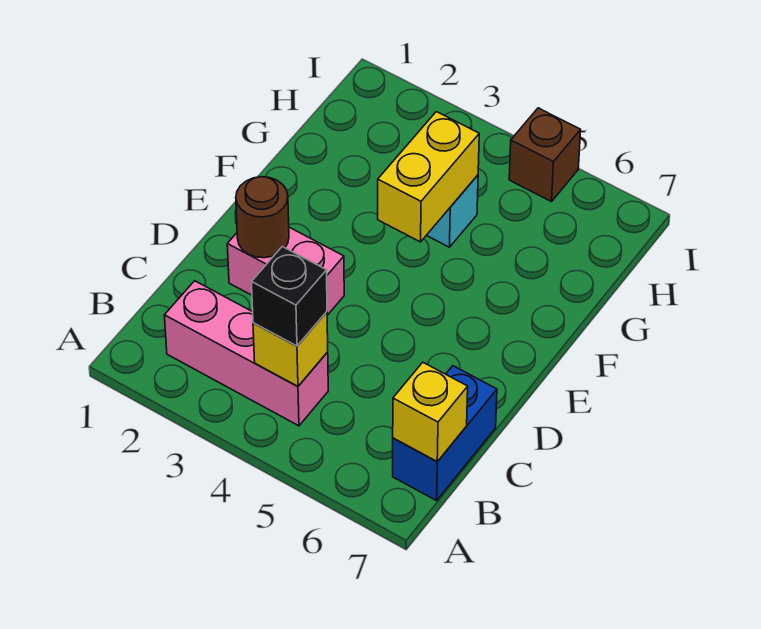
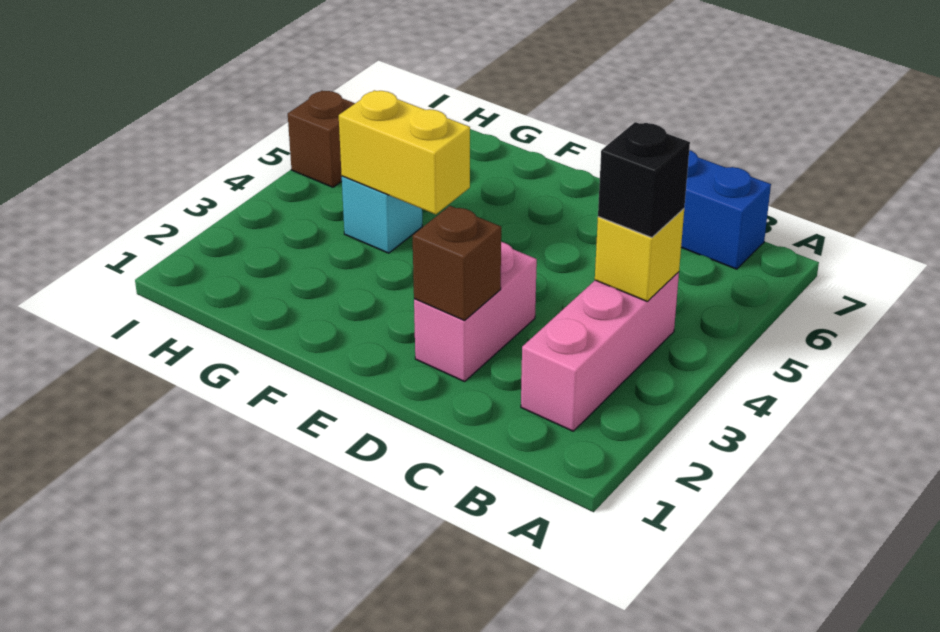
yellow brick B7 level 2 -> none
brown round brick D2 level 2 -> brown brick D2 level 2

